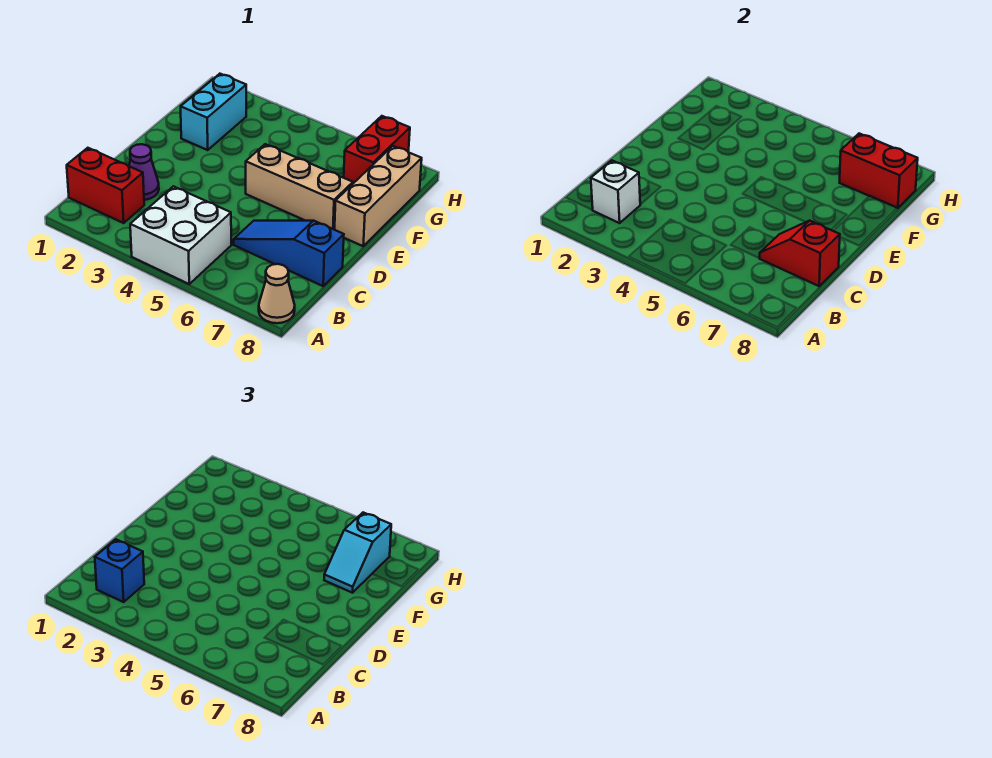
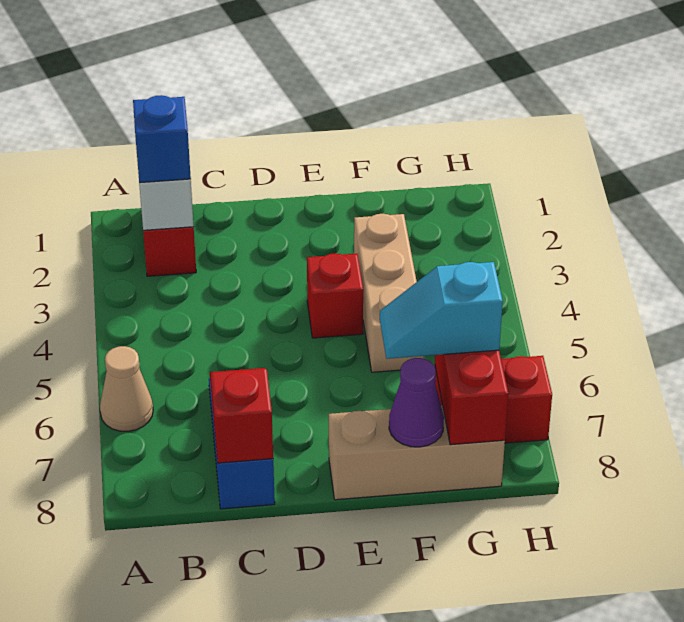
white brick A4:B5 level 1 -> none
tan cone A8 level 1 -> tan cone A6 level 1
purple cone C2 level 1 -> purple cone F8 level 2
none -> red brick E4 level 1
tan brick E5:E7 level 1 -> tan brick F3:F5 level 1
cyan brick F2:G2 level 1 -> none

